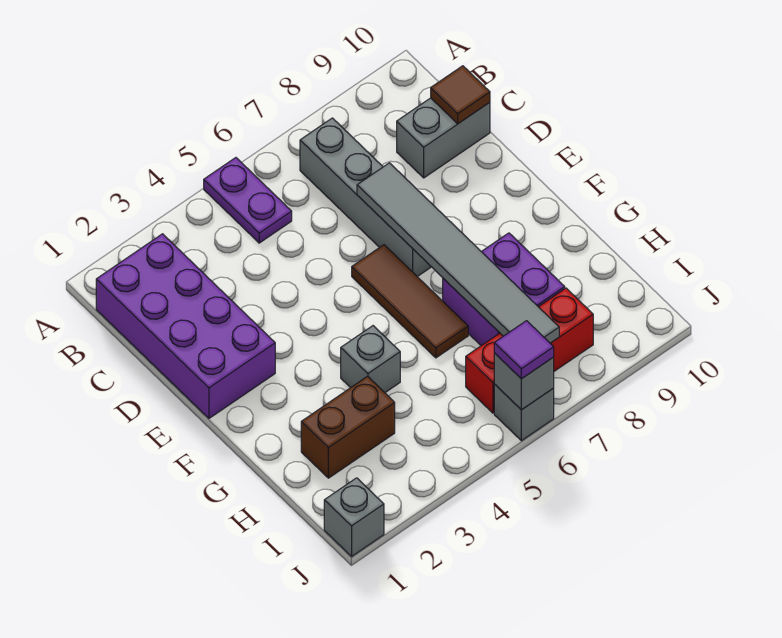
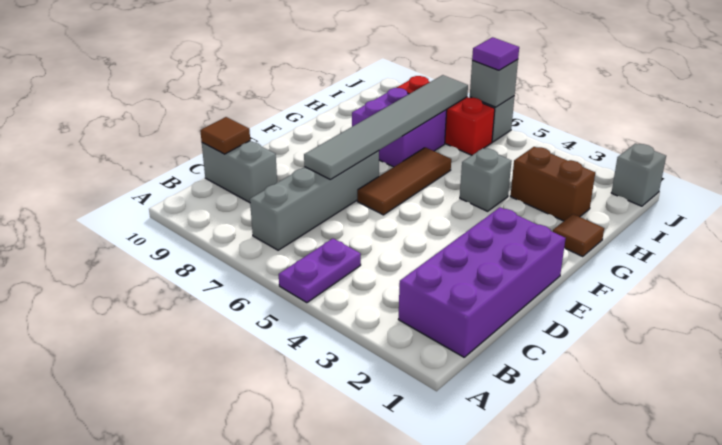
none -> brown tile G1 level 1

